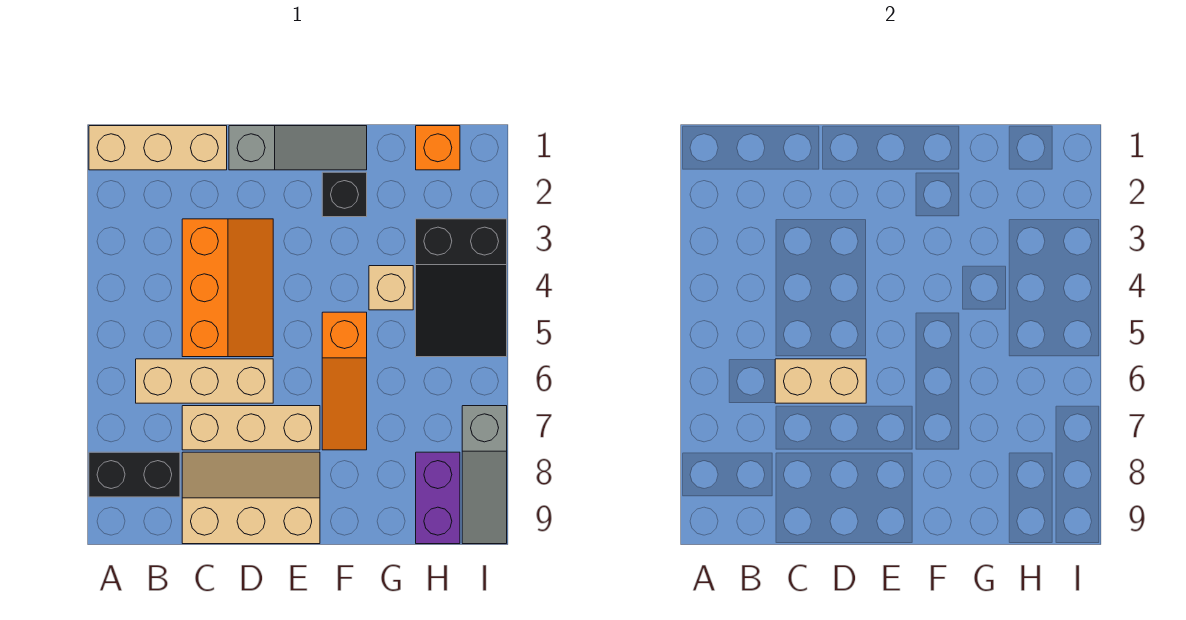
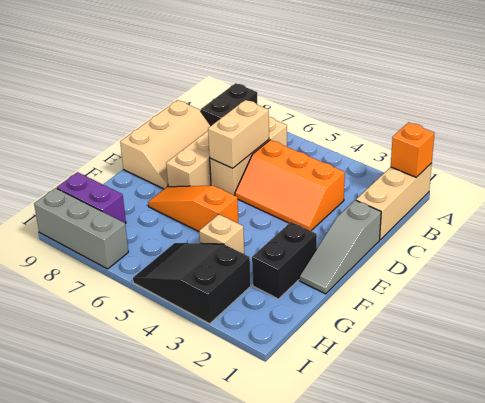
black brick F2 level 1 -> black brick F2:G2 level 1
orange brick H1 level 1 -> orange brick A1 level 2
grey slope I7:I9 level 1 top 7 -> grey brick I7:I9 level 1

